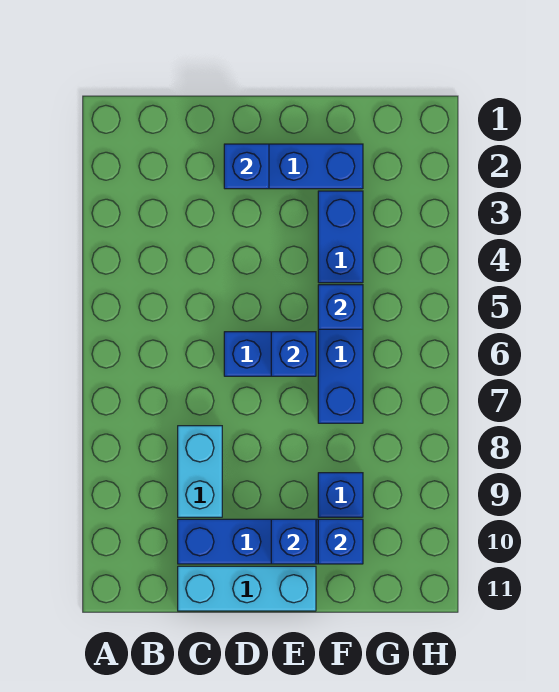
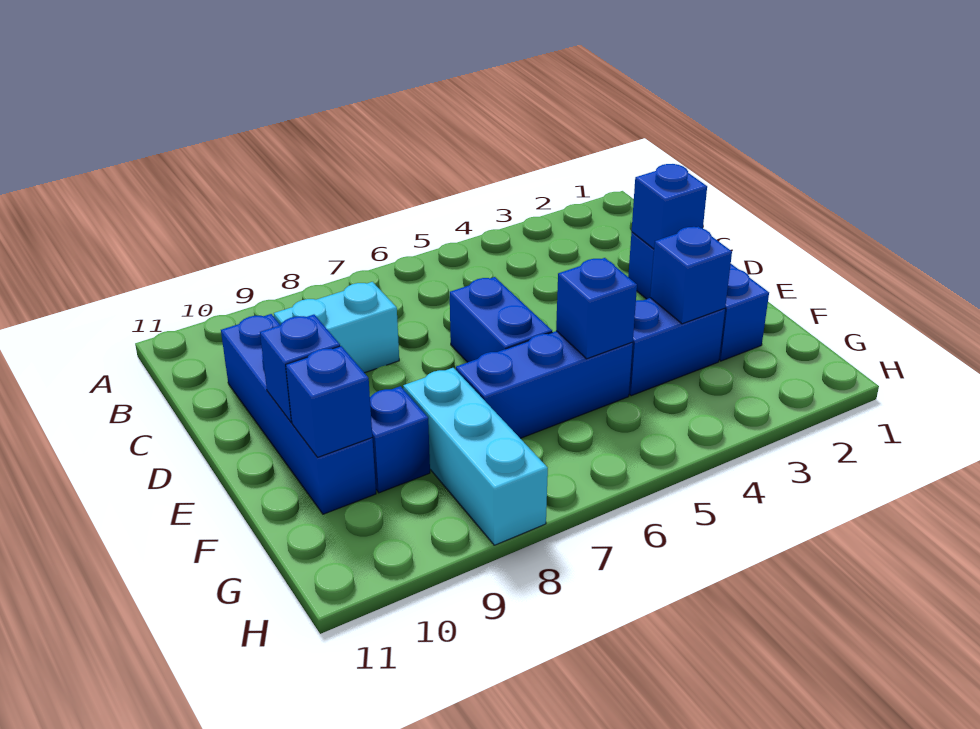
cyan brick C11:E11 level 1 -> cyan brick F8:H8 level 1
blue brick E6 level 2 -> blue brick F3 level 2

